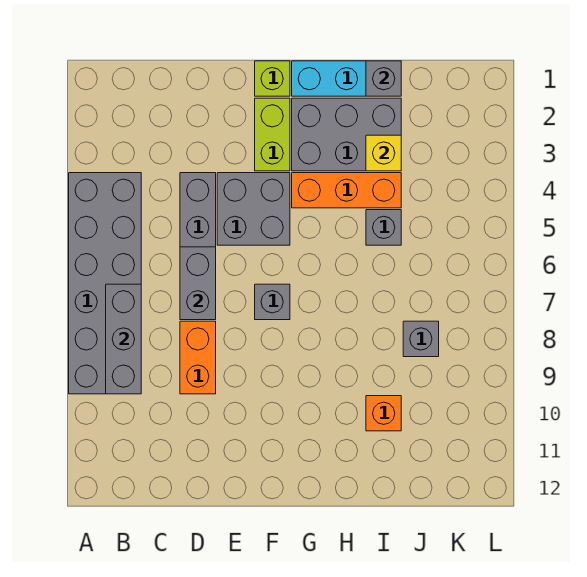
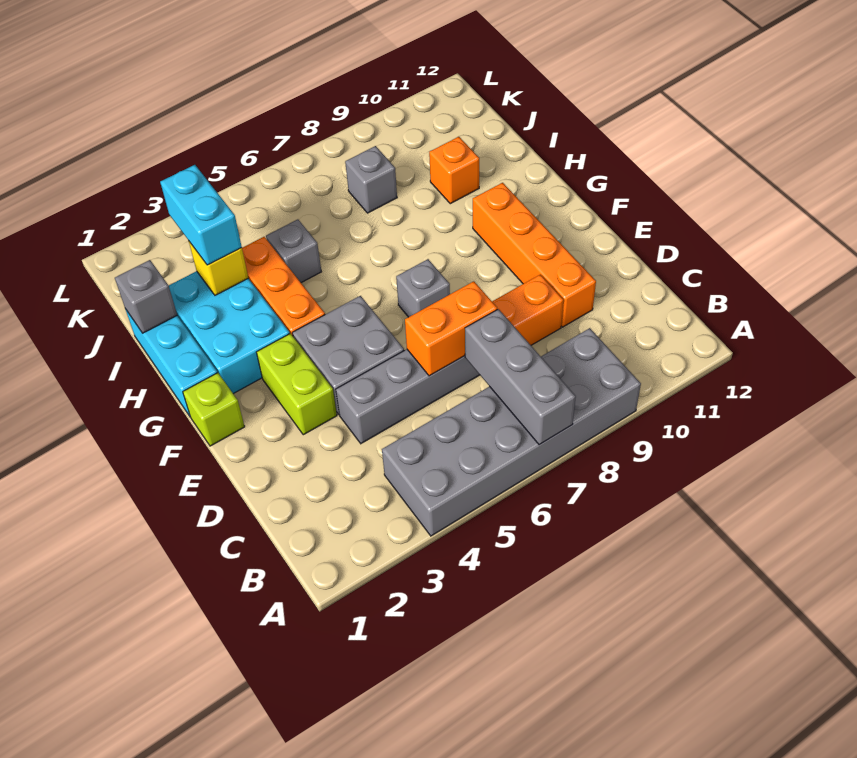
grey brick B7:B9 level 2 -> grey brick A7:C7 level 2
grey brick D6:D7 level 2 -> orange brick D6:D7 level 2
none -> orange brick D10:G10 level 1
lime brick F2:F3 level 1 -> lime brick E3:F3 level 1
grey brick G2:I3 level 1 -> cyan brick G2:I3 level 1
none -> cyan brick I3:J3 level 3

